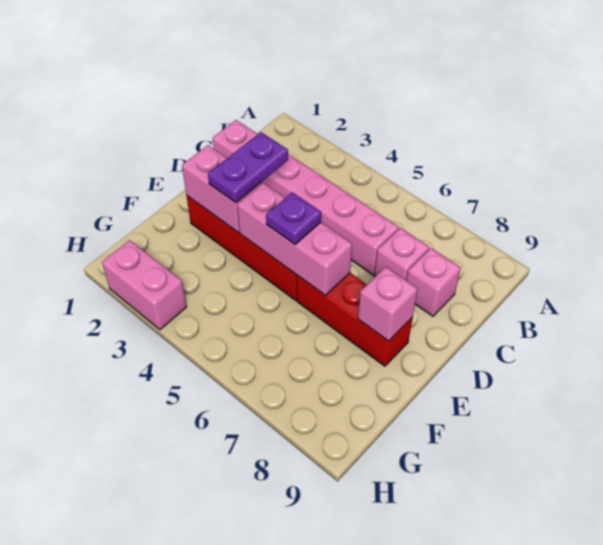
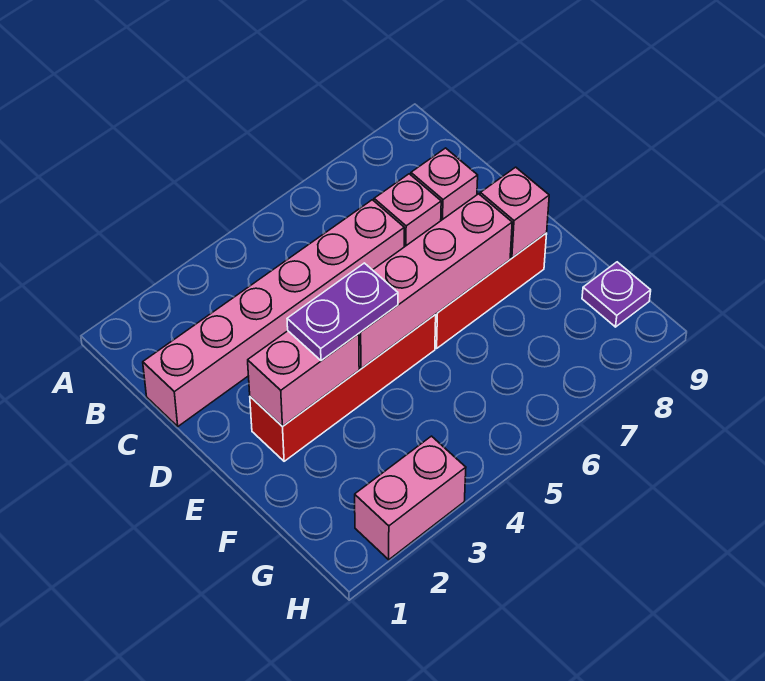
purple plate D3:E3 level 3 -> purple plate E3:E4 level 3
pink brick E4:E6 level 2 -> pink brick E4:E7 level 2
purple plate E5 level 3 -> purple plate G9 level 1

